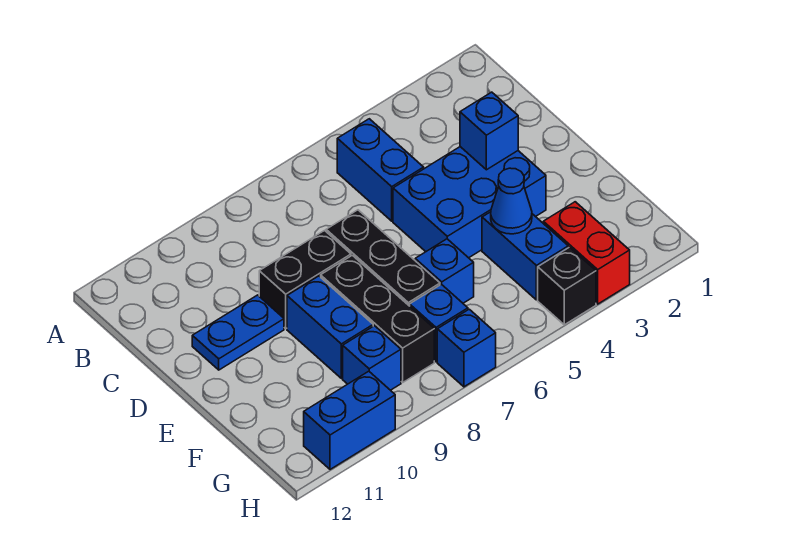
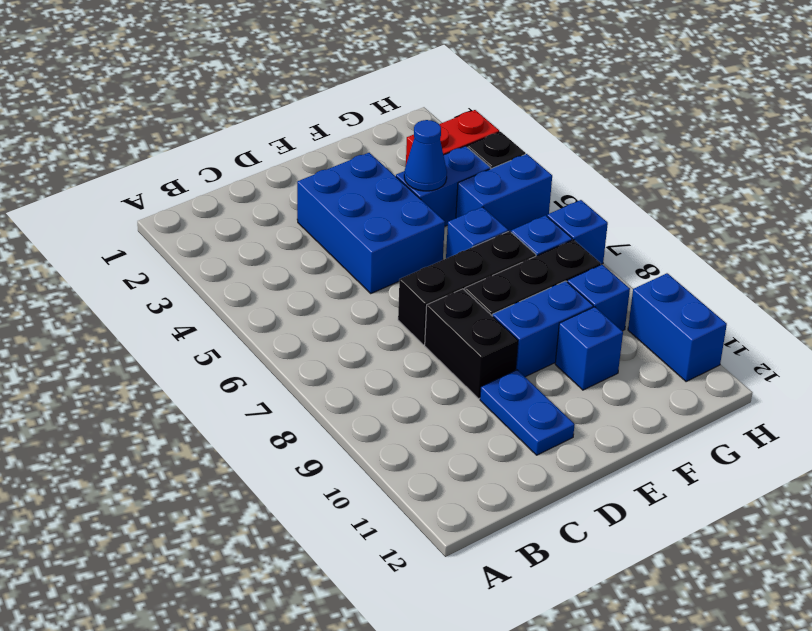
blue brick B5:C5 level 1 -> blue brick G5:H5 level 1
blue brick D3 level 2 -> blue brick F10 level 1

